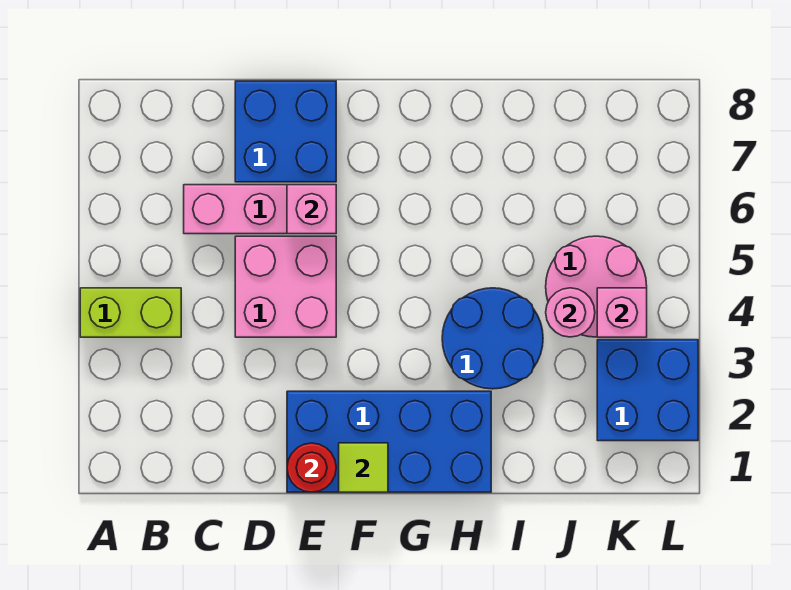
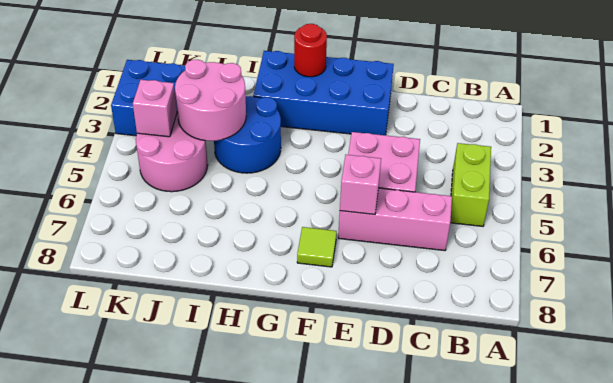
lime brick A4:B4 level 1 -> lime brick B4:B5 level 1
blue brick D7:E8 level 1 -> none
red round brick E1 level 2 -> red round brick G1 level 2
lime tile F1 level 2 -> lime tile F7 level 1
pink round brick J4 level 2 -> pink round brick I3:J4 level 2

